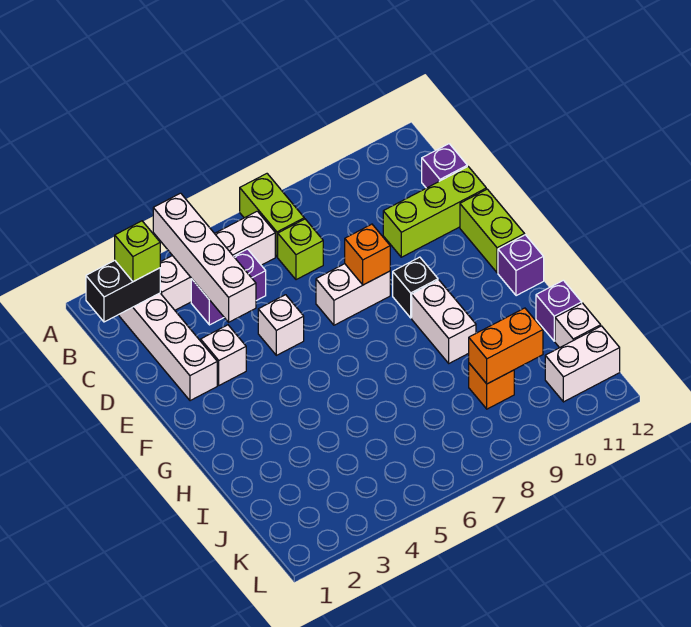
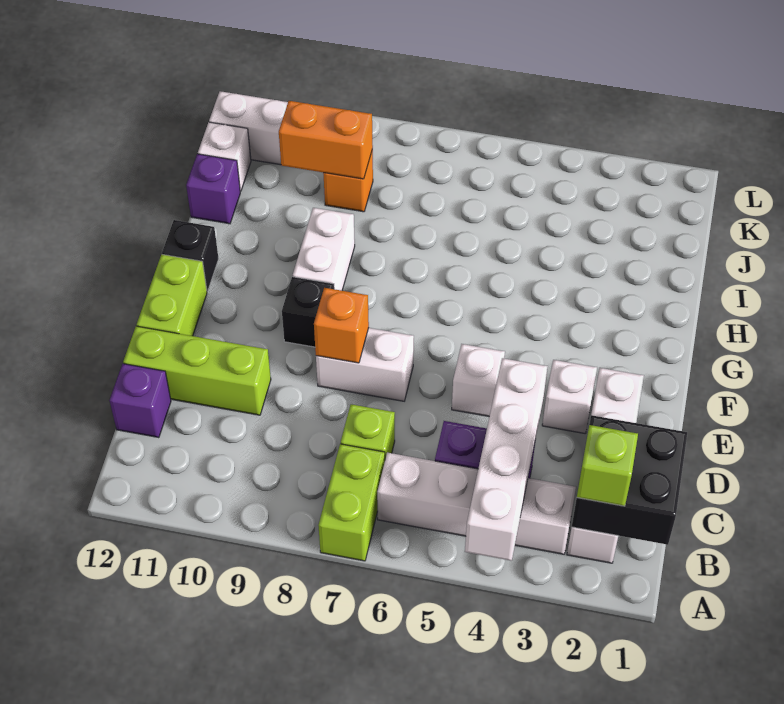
black brick B1:B2 level 2 -> black brick B1:C2 level 2
purple brick G12 level 1 -> black brick G12 level 1

